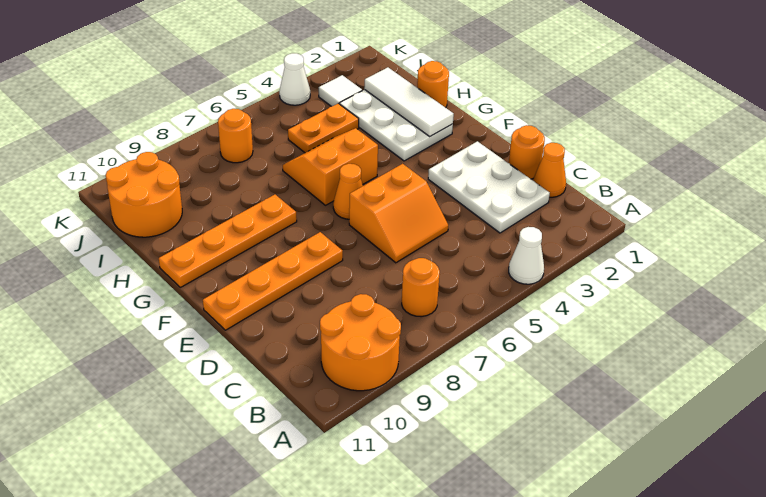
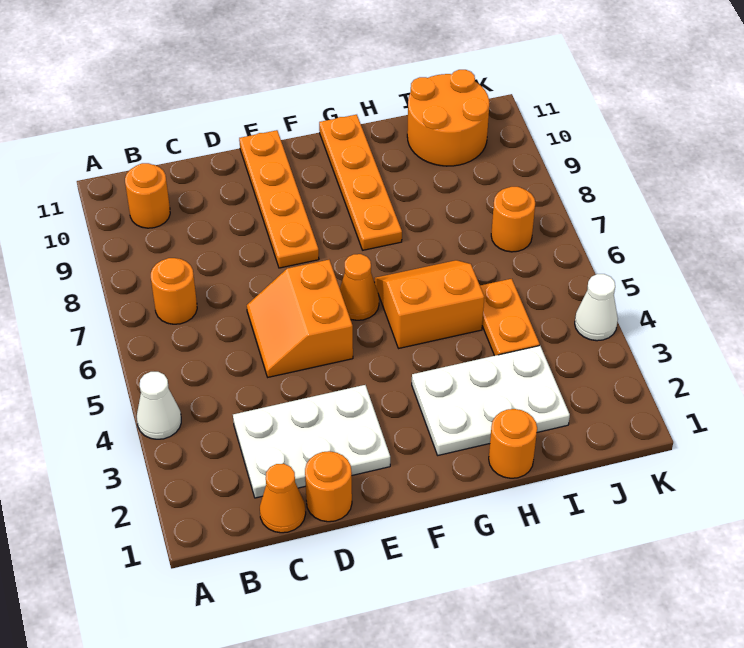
orange round brick A9:B10 level 1 -> orange round brick B10 level 1
white tile G2:I2 level 2 -> none
orange slope G5:H6 level 1 top G -> orange slope G5:H6 level 1 top 5
white tile J3 level 1 -> none

